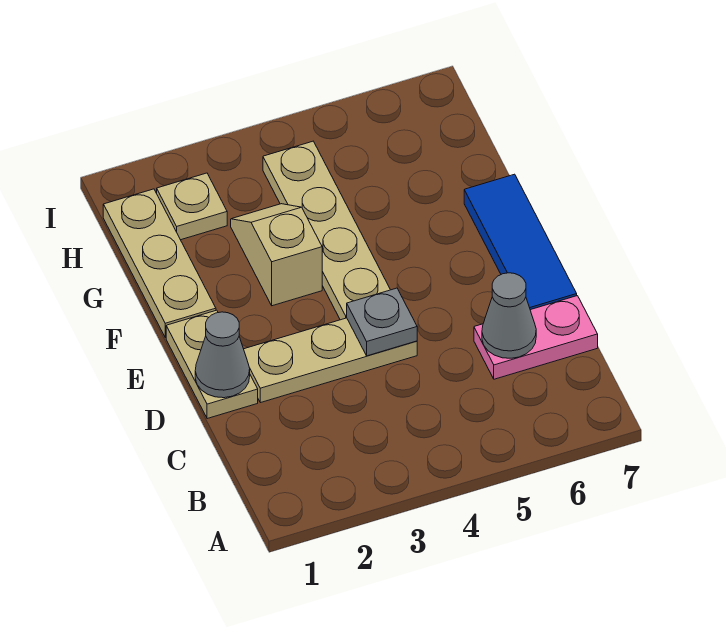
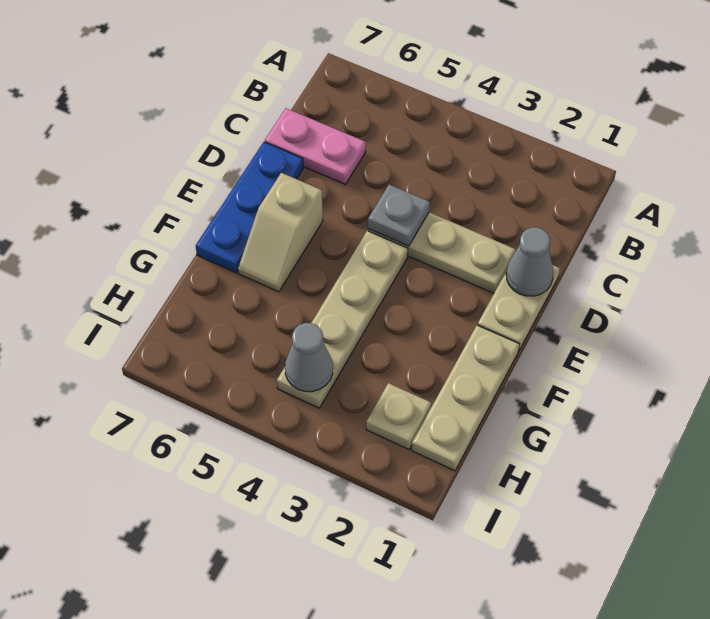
grey cone C6 level 2 -> grey cone H4 level 2
blue tile D7:F7 level 1 -> blue plate D7:F7 level 1
tan slope F3:G3 level 1 top F -> tan slope E6:F6 level 1 top E

